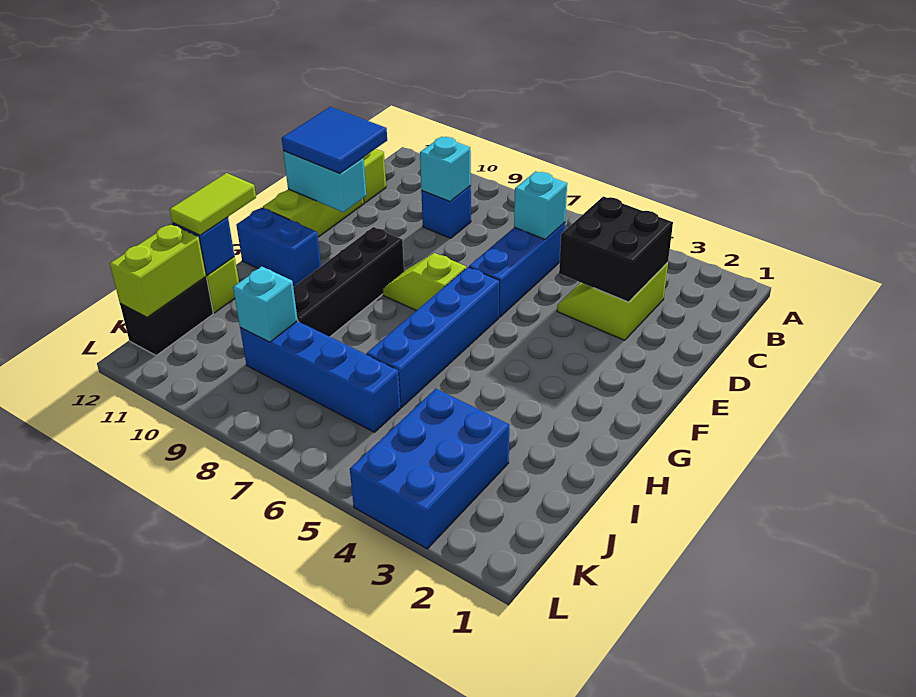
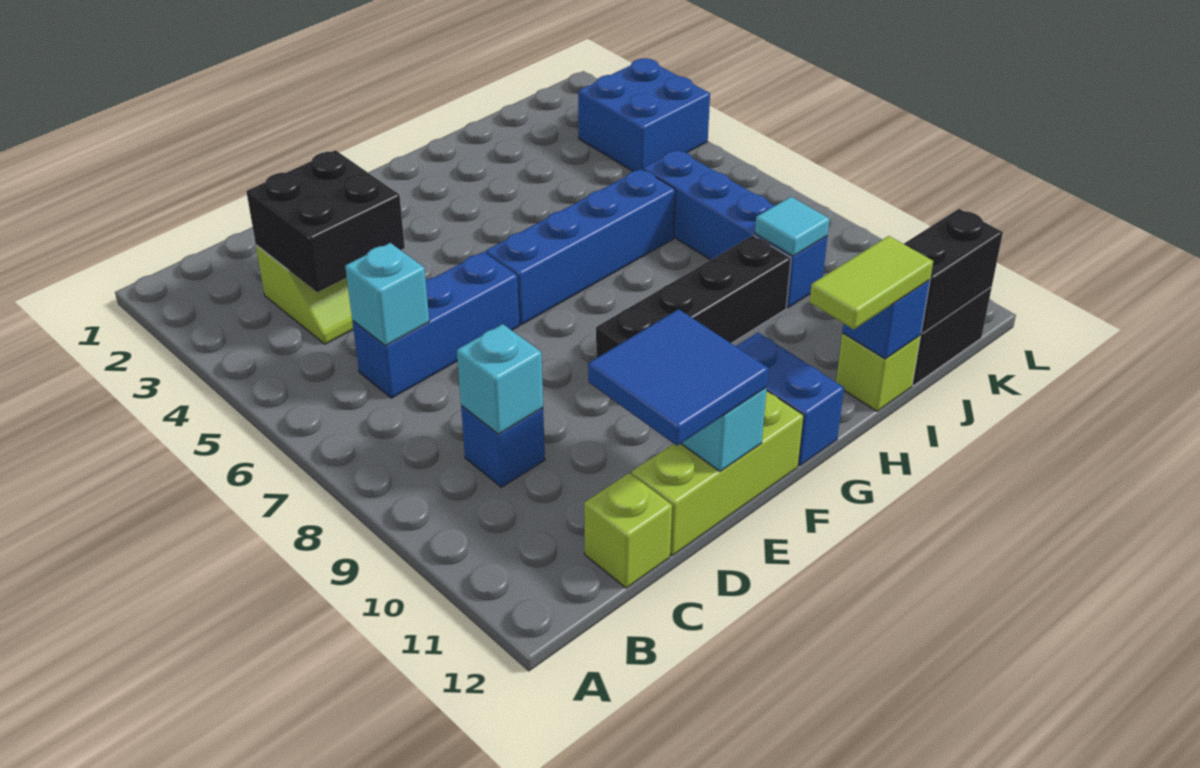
lime slope F7:F8 level 1 top 7 -> none
blue brick J3:L4 level 1 -> blue brick K3:L4 level 1
cyan brick J9 level 2 -> cyan tile J9 level 2
lime brick J12:K12 level 2 -> black brick J12:K12 level 2

